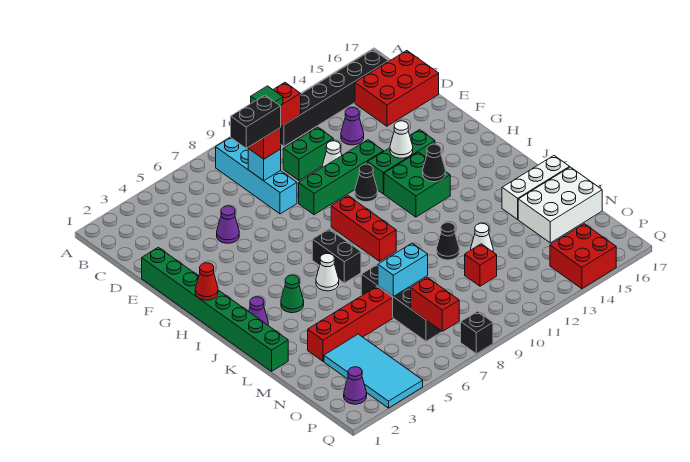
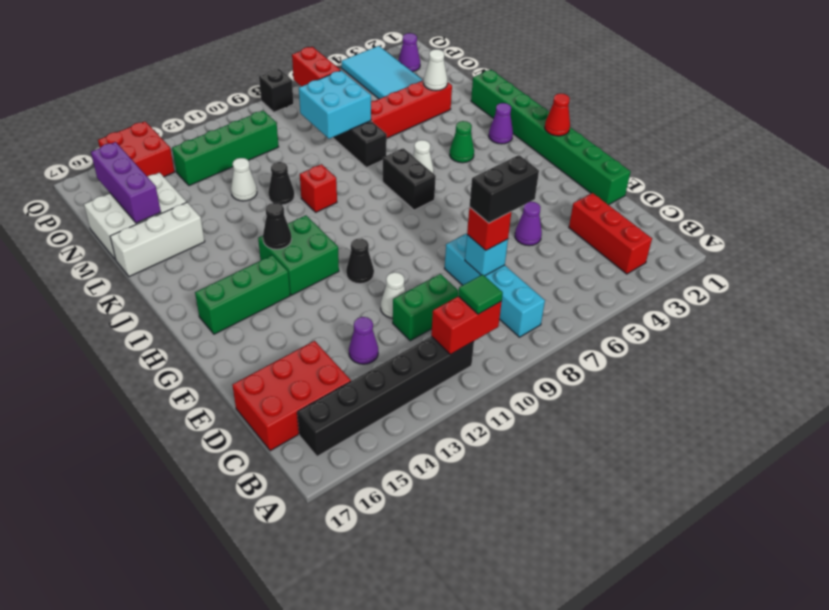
green brick F9:F12 level 1 -> green brick O10:O13 level 1
green brick G12:G14 level 1 -> green brick H14:H16 level 1
white cone G13 level 2 -> white cone M3 level 2
red brick H9:J9 level 1 -> red brick B3:D3 level 1
cyan brick M7:M8 level 2 -> cyan brick M7:N8 level 2
none -> purple brick M16:O16 level 2
red brick N11 level 1 -> red brick K10 level 1

